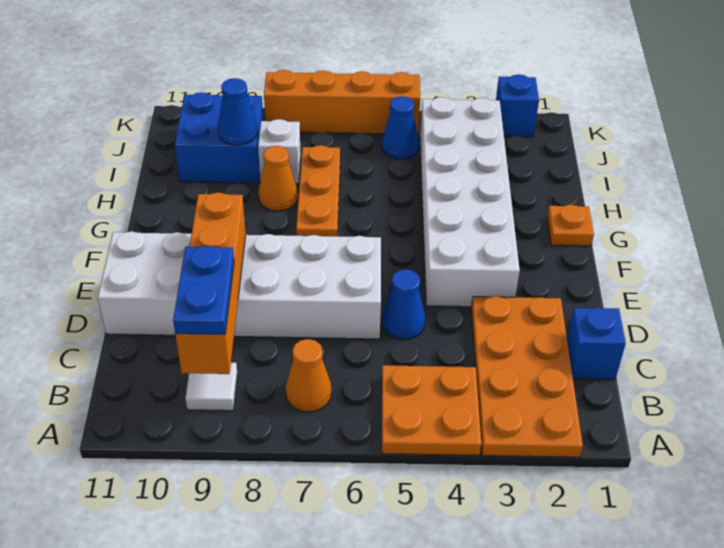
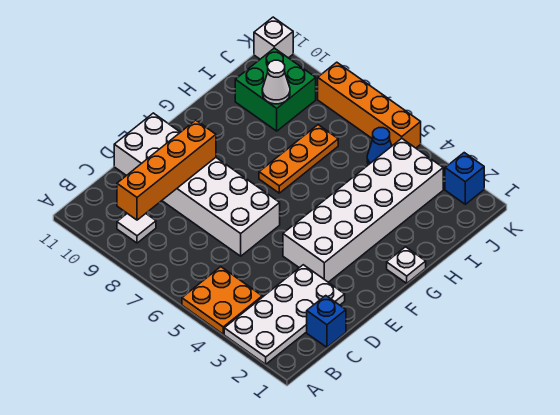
orange plate A2:D3 level 1 -> white plate A2:D3 level 1
orange cone B7 level 1 -> none
blue plate B9:C9 level 3 -> none
blue cone D5 level 1 -> none
orange plate G1 level 1 -> white plate G1 level 1
orange cone H8 level 1 -> none
white brick I8 level 1 -> white brick K11 level 1
blue brick I9:J10 level 1 -> green brick I9:J10 level 1
blue cone I9 level 2 -> white cone I9 level 2

